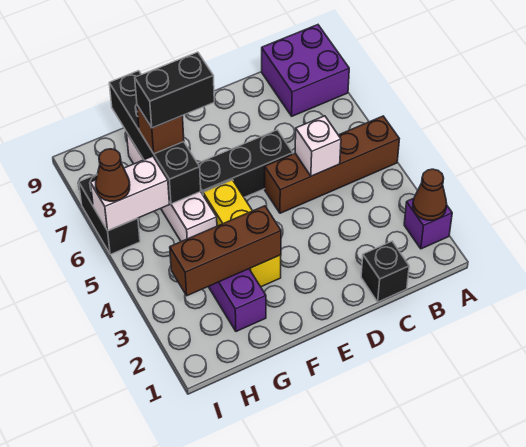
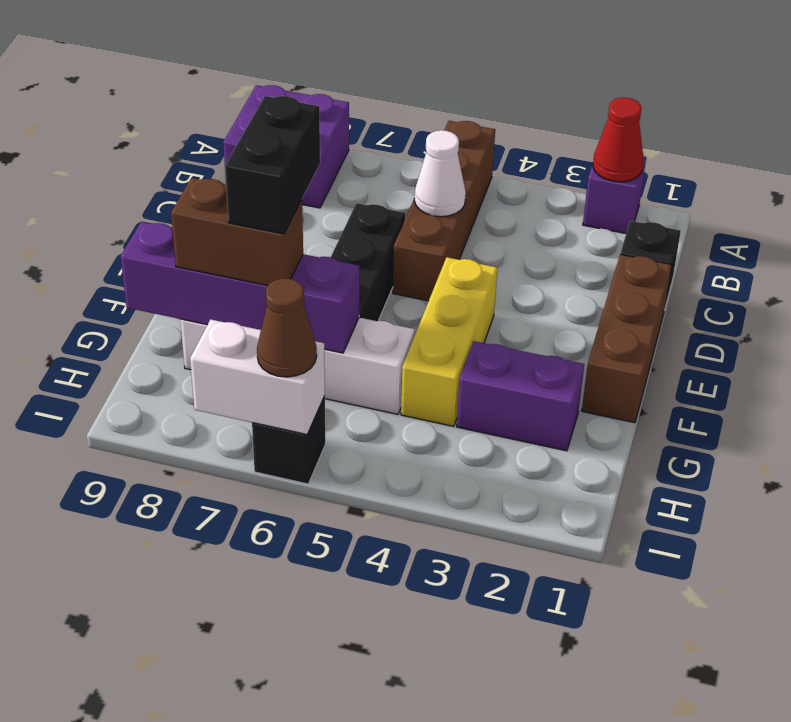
brown cone A2 level 2 -> red cone A2 level 2
white brick C5 level 2 -> white cone C5 level 2
yellow brick F3:F5 level 1 -> yellow brick E4:G4 level 1
brown brick F3:H3 level 2 -> brown brick D1:F1 level 1
black brick G6:G9 level 2 -> purple brick G6:G9 level 2
brown brick G7 level 3 -> brown brick G7:G8 level 3
white brick H6:I6 level 2 -> white brick I6:I7 level 2
black brick I6:I7 level 1 -> black brick I6 level 1

